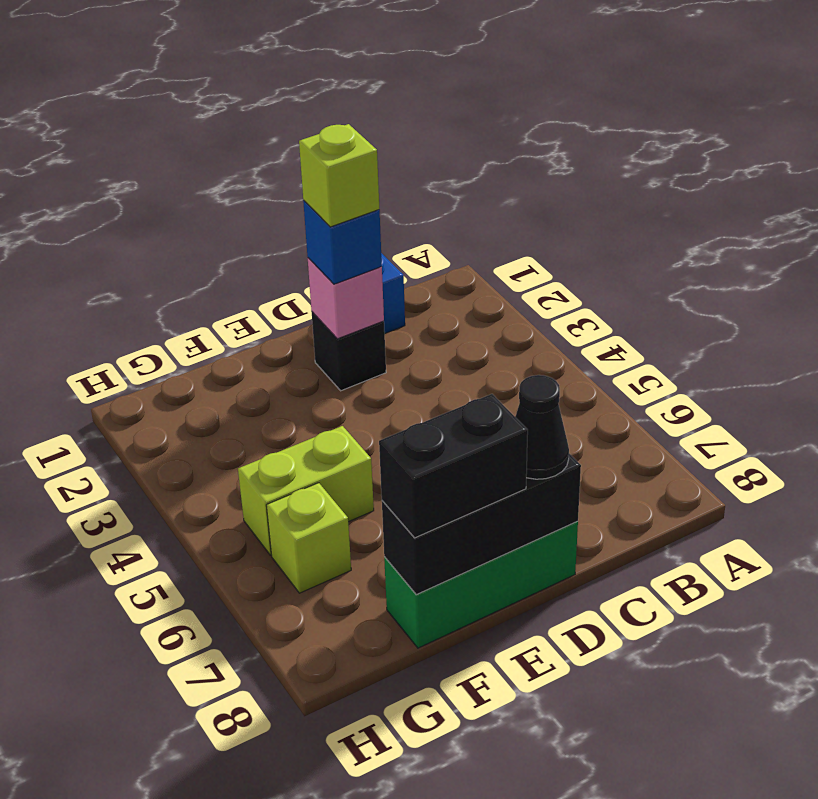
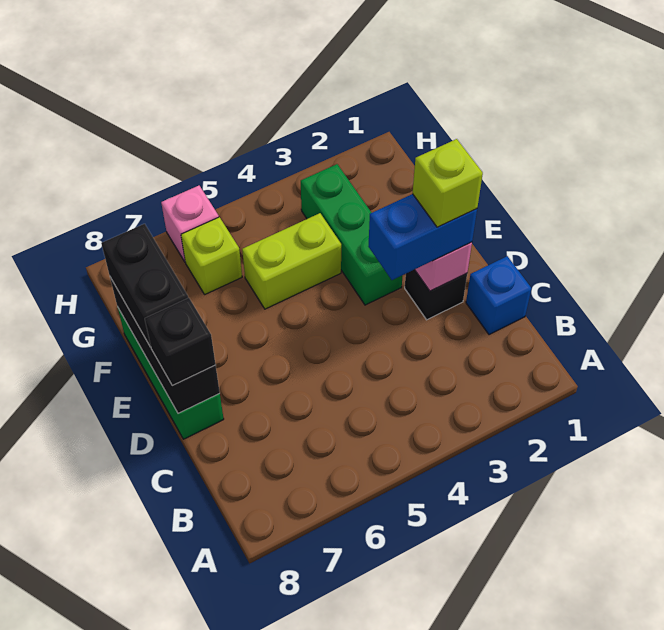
blue brick D2 level 3 -> blue brick D2:D3 level 3
black cone D8 level 3 -> black brick D8 level 3
none -> green brick E3:G3 level 1
lime brick F5:G5 level 1 -> lime brick F4:F5 level 1
none -> pink brick H6 level 1

